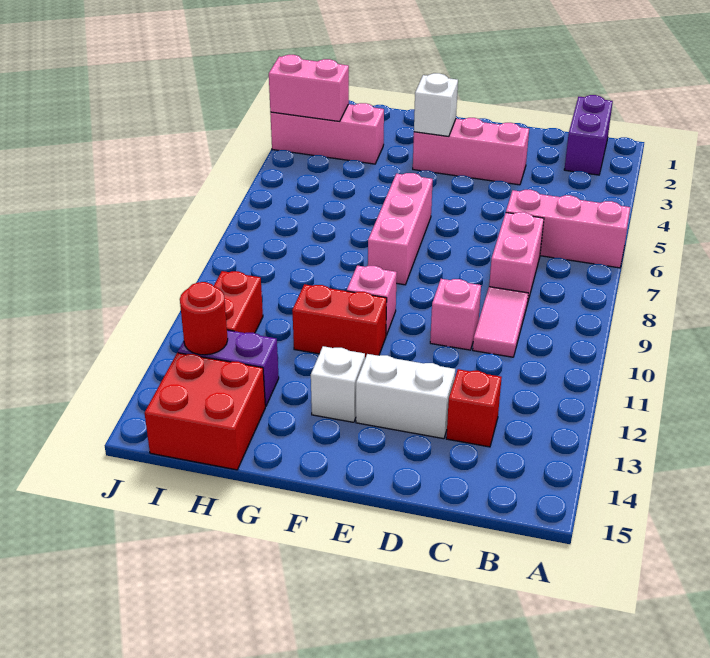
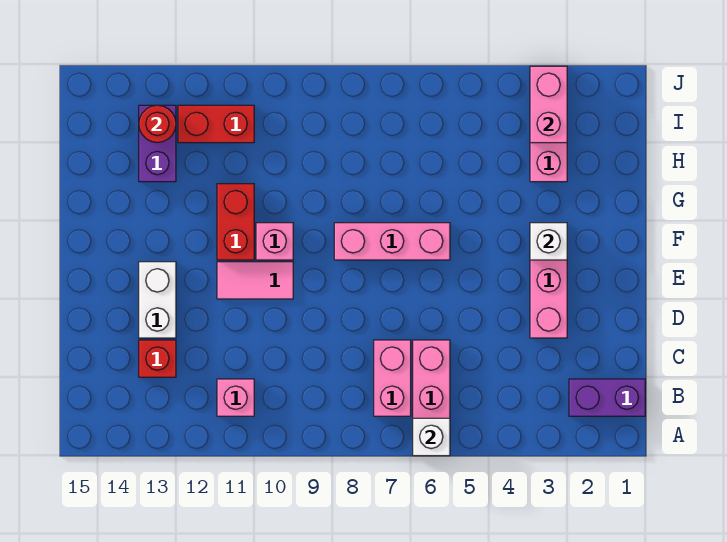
pink brick C7:C8 level 1 -> pink brick B7:C7 level 1
pink tile C9:C10 level 1 -> pink tile E10:E11 level 1
pink brick D10 level 1 -> pink brick B11 level 1
white brick F13 level 1 -> white brick A6 level 2
red brick H14:I15 level 1 -> none

